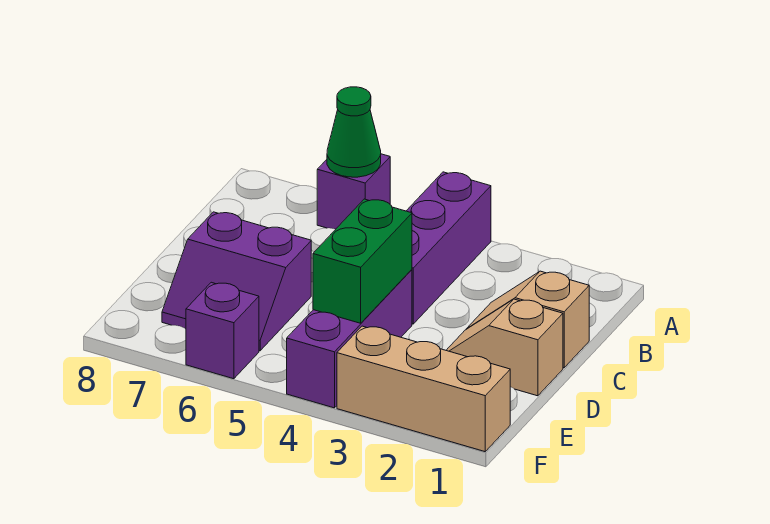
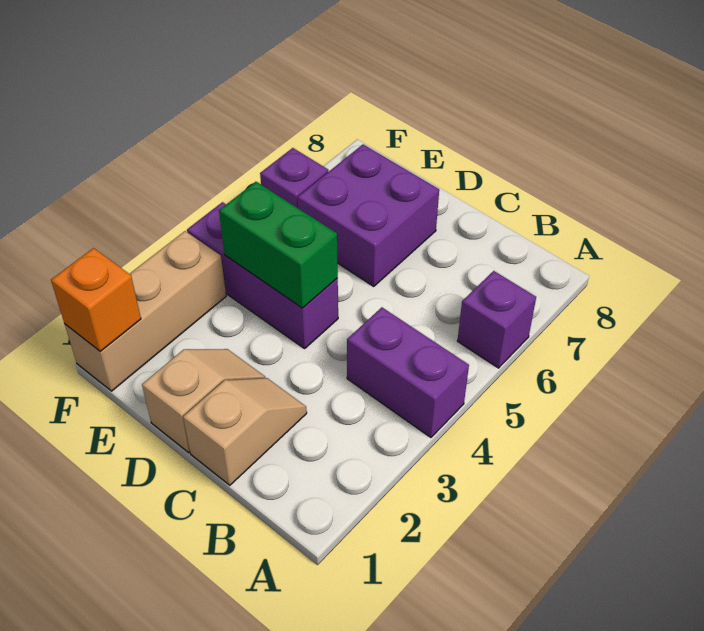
purple brick A4:C4 level 1 -> purple brick A4:B4 level 1
green cone A6 level 2 -> none
purple slope D6:E7 level 1 top D -> purple brick D6:E7 level 1
none -> orange brick F1 level 2

